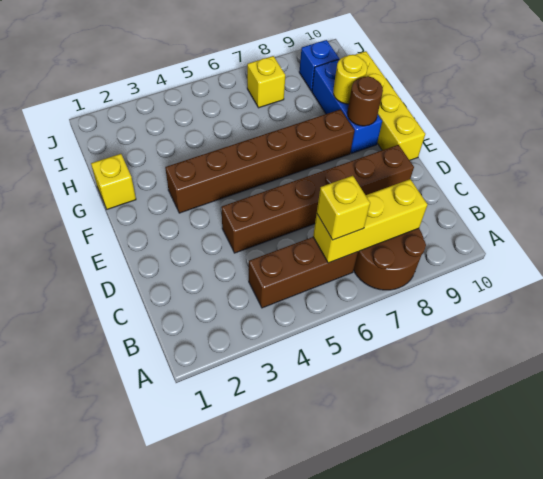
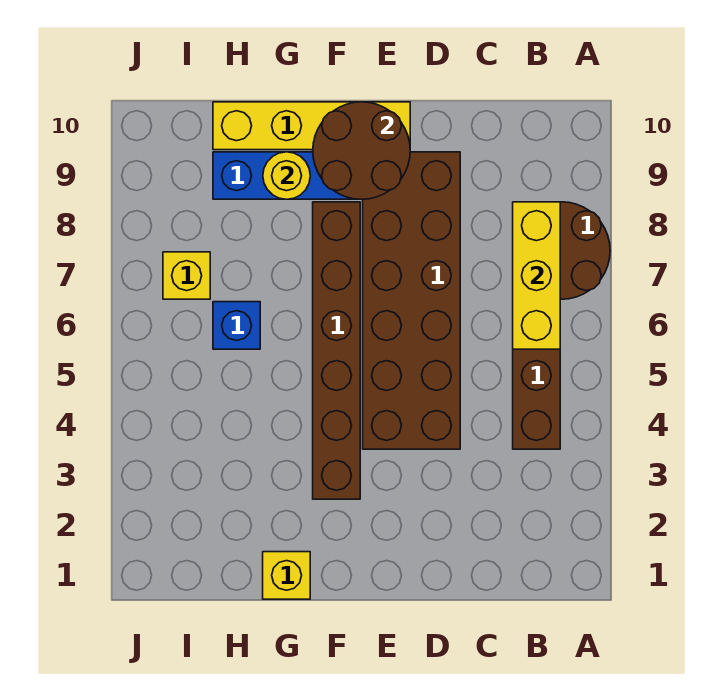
yellow brick B6 level 3 -> none
brown brick D4:D9 level 1 -> brown brick D4:E9 level 1
brown round brick F9 level 2 -> brown round brick E9:F10 level 2
blue brick I9 level 1 -> blue brick H6 level 1

